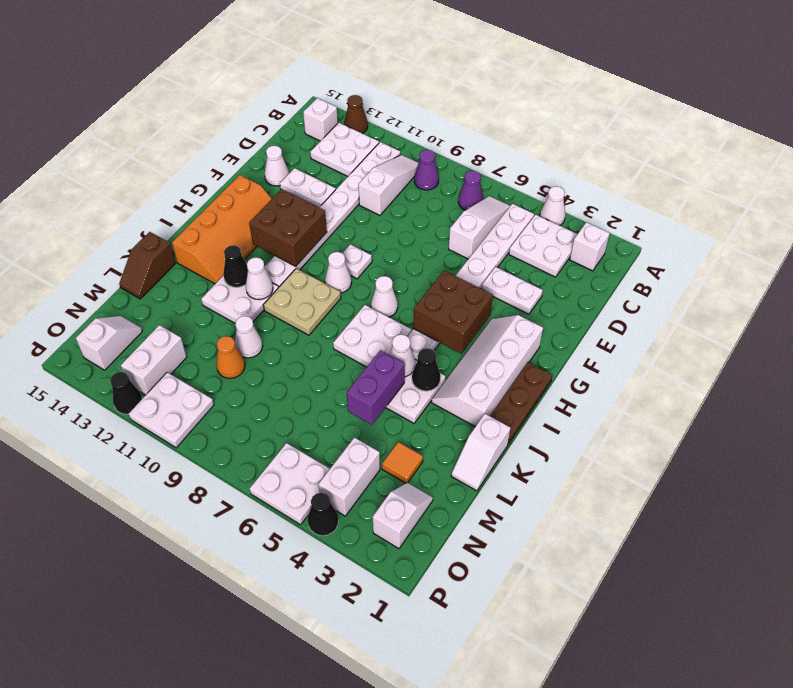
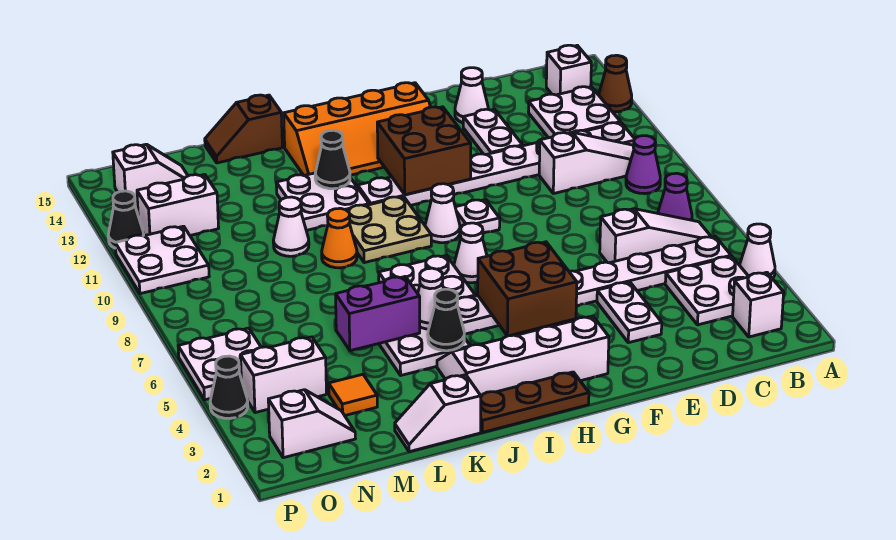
white cone J11 level 2 -> none
orange cone M10 level 1 -> orange cone K9 level 1

